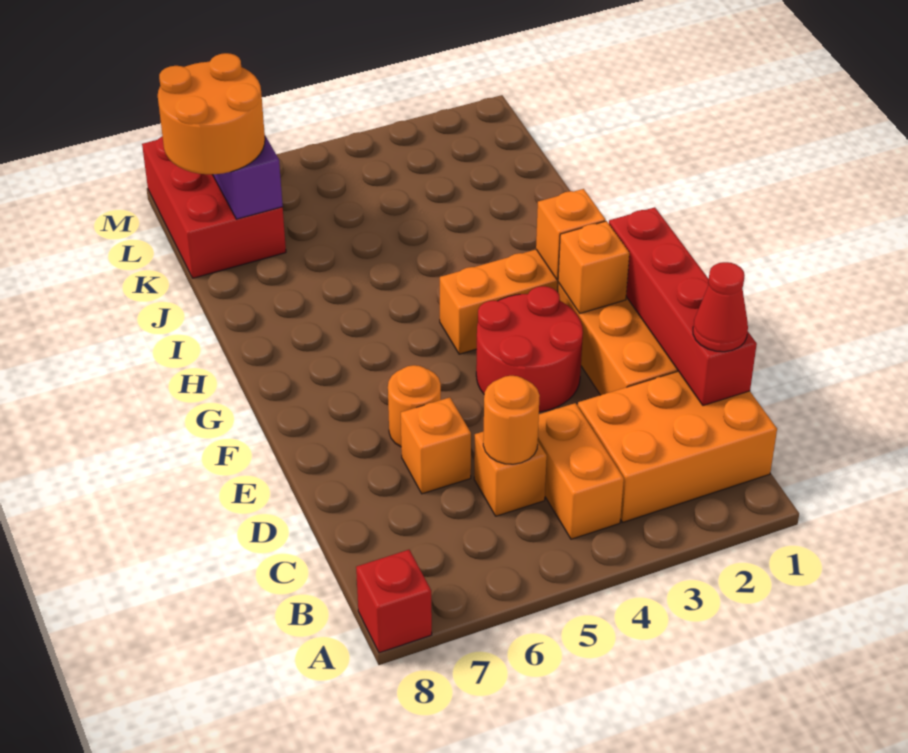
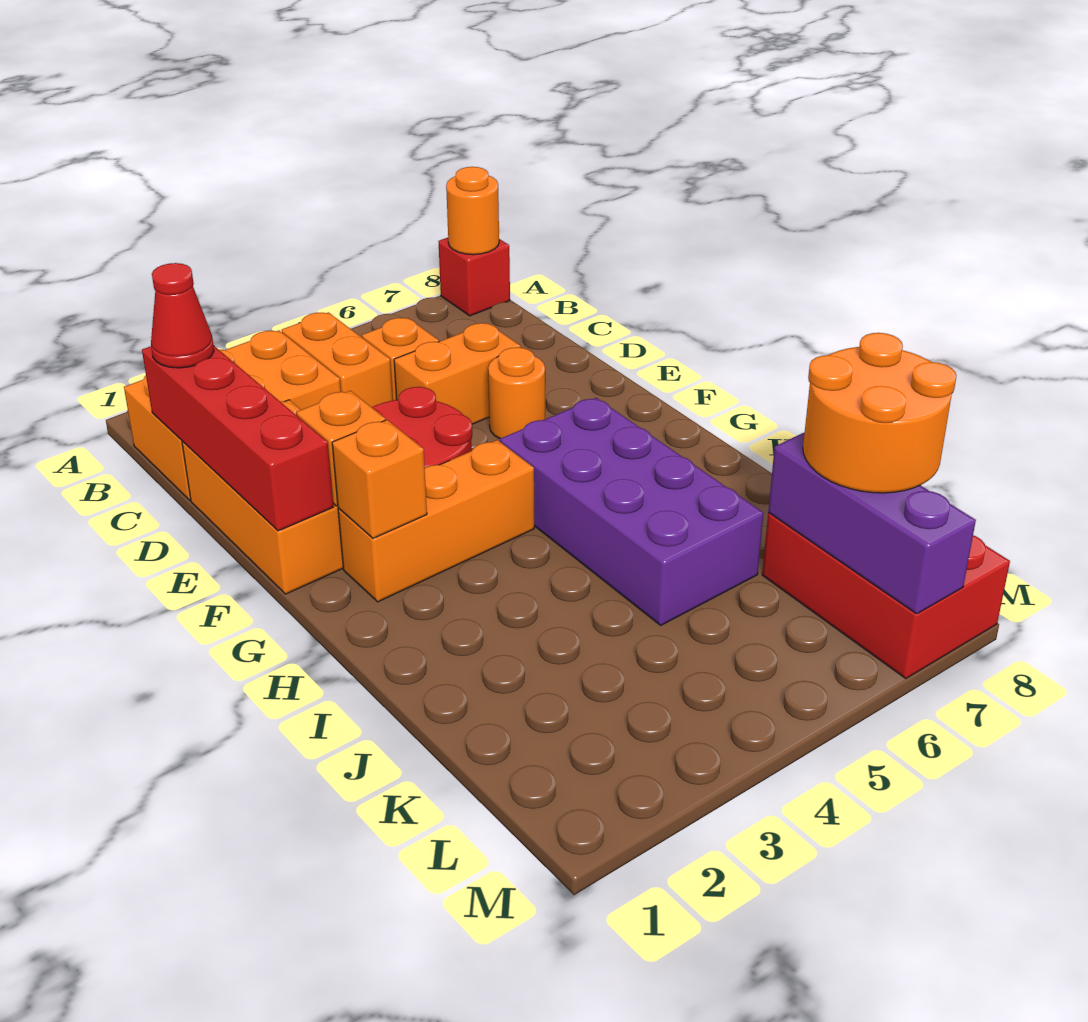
orange round brick C5 level 2 -> orange round brick A8 level 2
orange brick D6 level 1 -> orange brick D5:D6 level 1
none -> purple brick G5:J6 level 1

